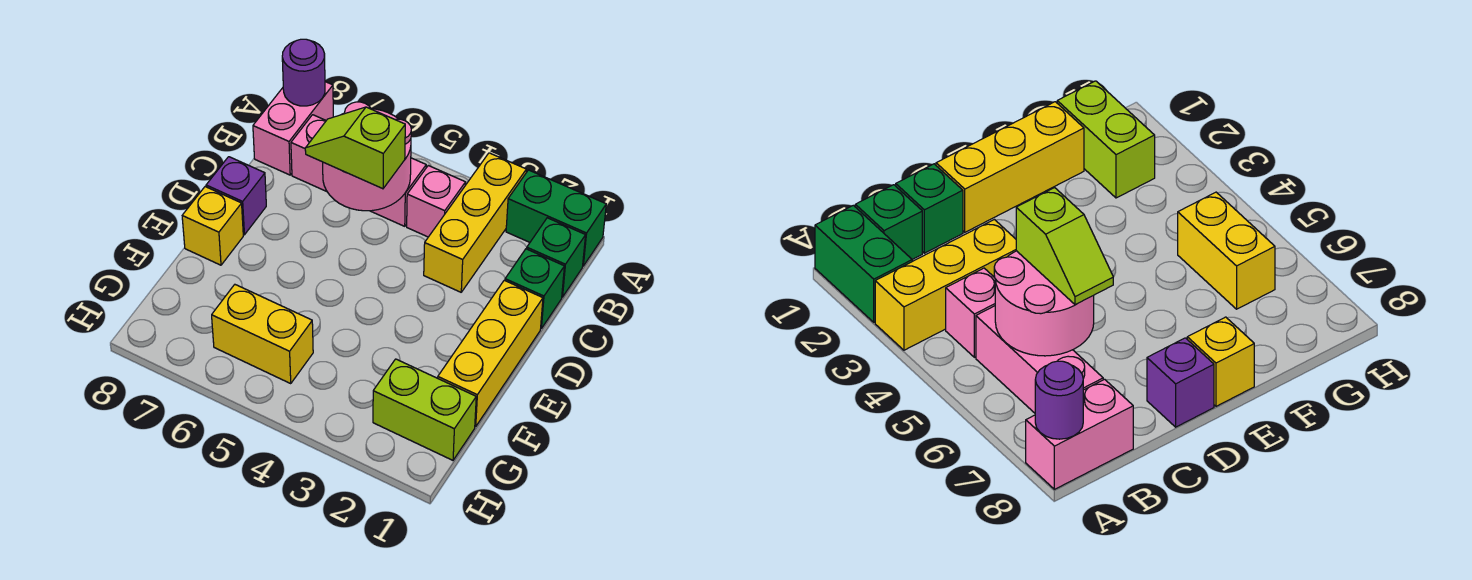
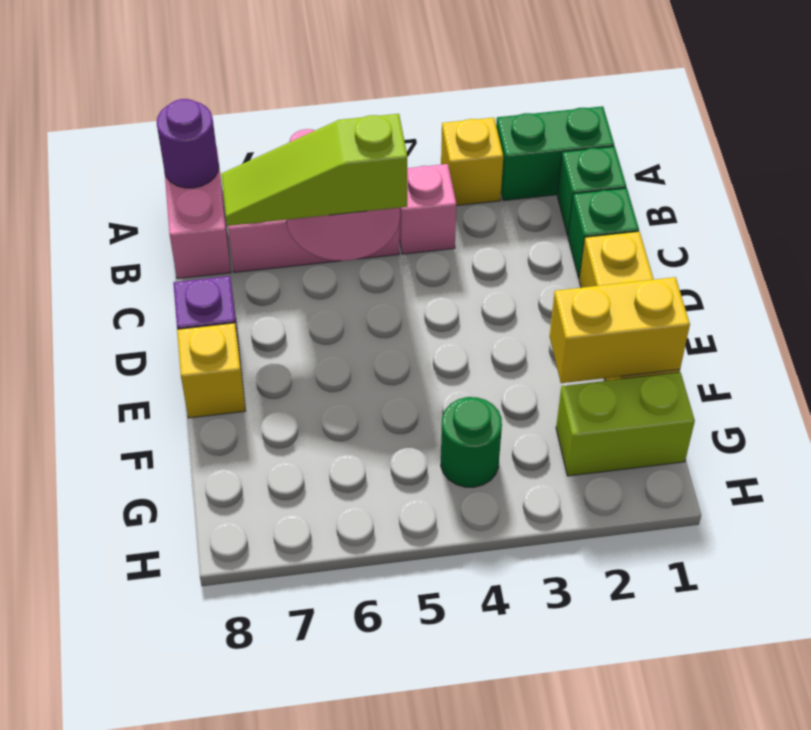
yellow brick A3:C3 level 1 -> yellow brick A3 level 1
lime slope C5:C6 level 3 top 5 -> lime slope C5:C7 level 3 top 5
none -> green round brick G4 level 1
yellow brick G5:G6 level 1 -> yellow brick F1:F2 level 2

